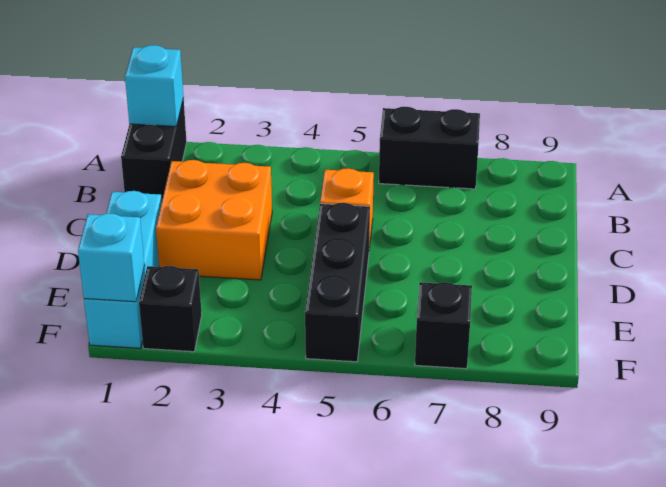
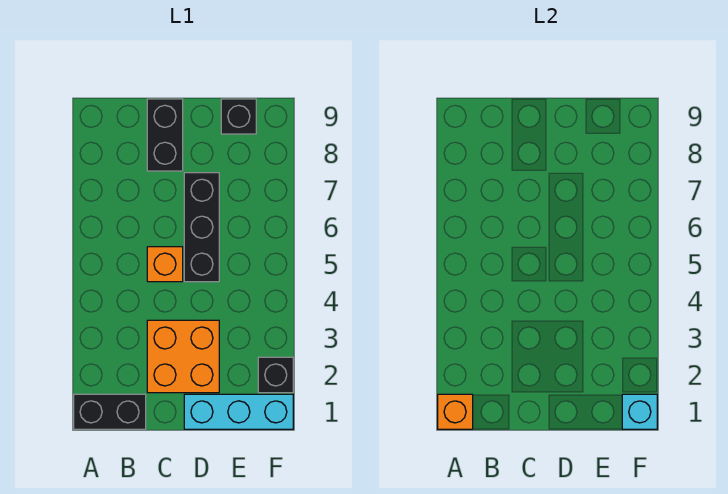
cyan brick A1 level 2 -> orange brick A1 level 2
black brick A6:A7 level 1 -> black brick C8:C9 level 1
black brick D5:F5 level 1 -> black brick D5:D7 level 1
black brick F7 level 1 -> black brick E9 level 1

